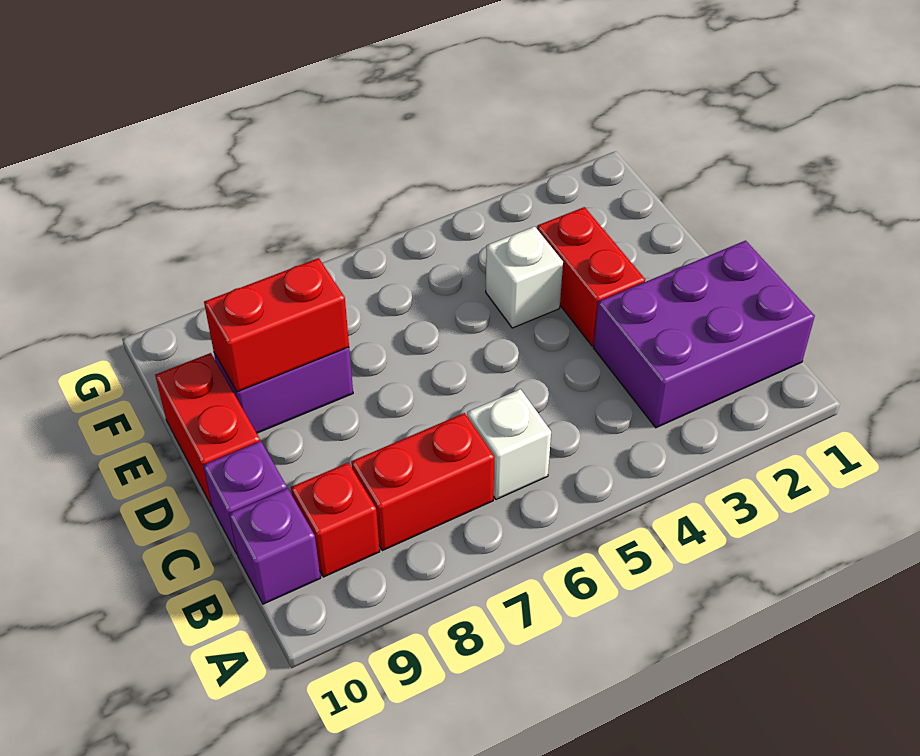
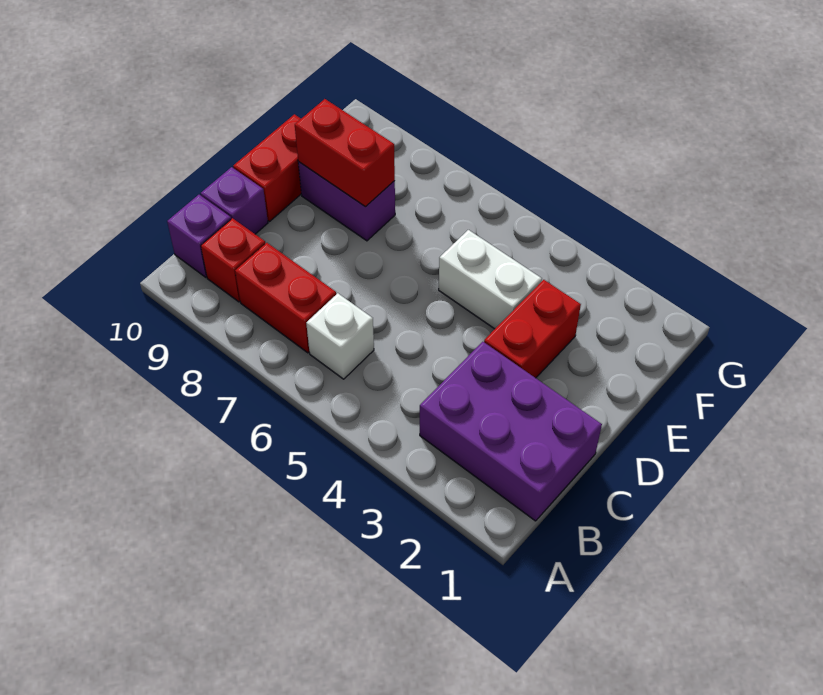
white brick E4 level 1 -> white brick E4:E5 level 1

